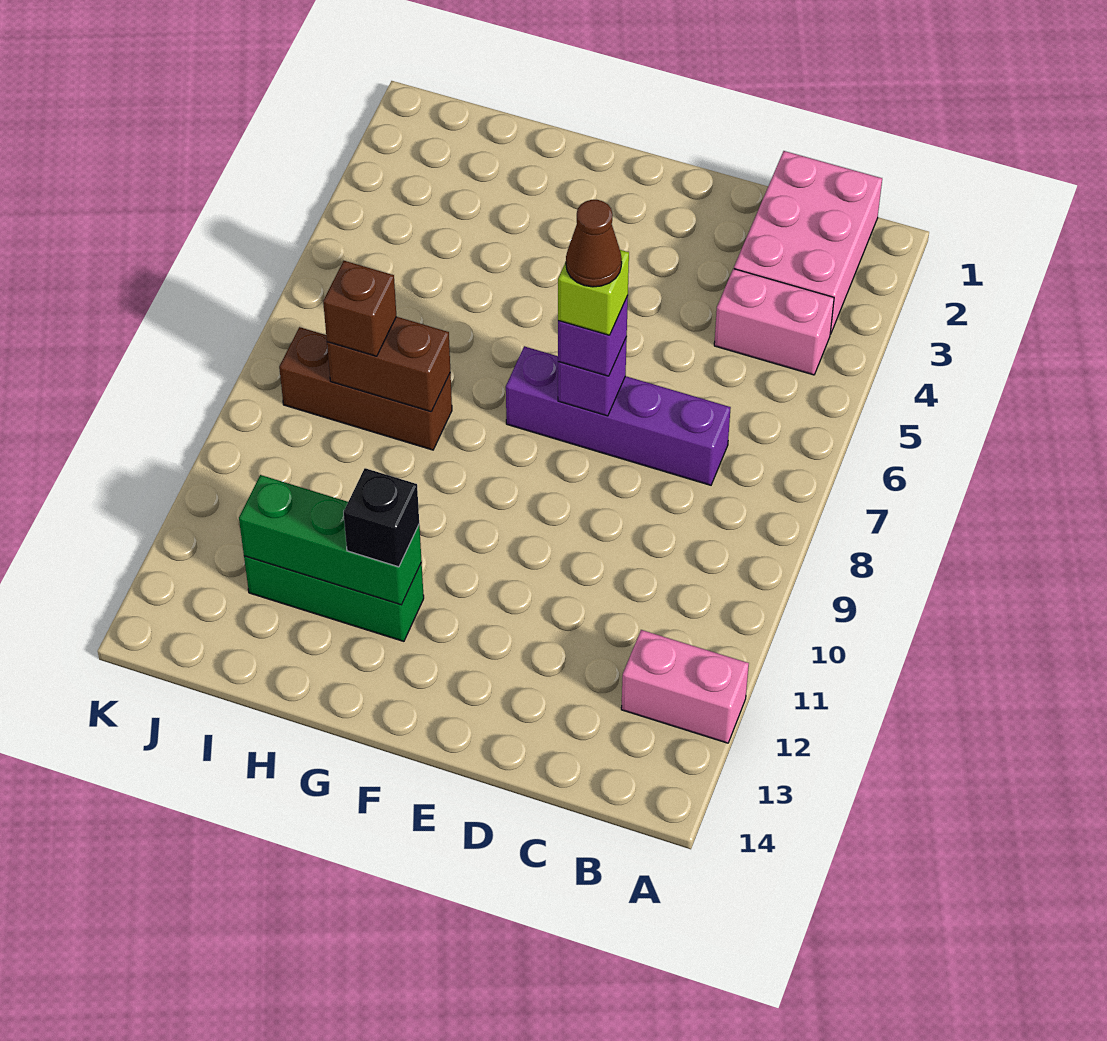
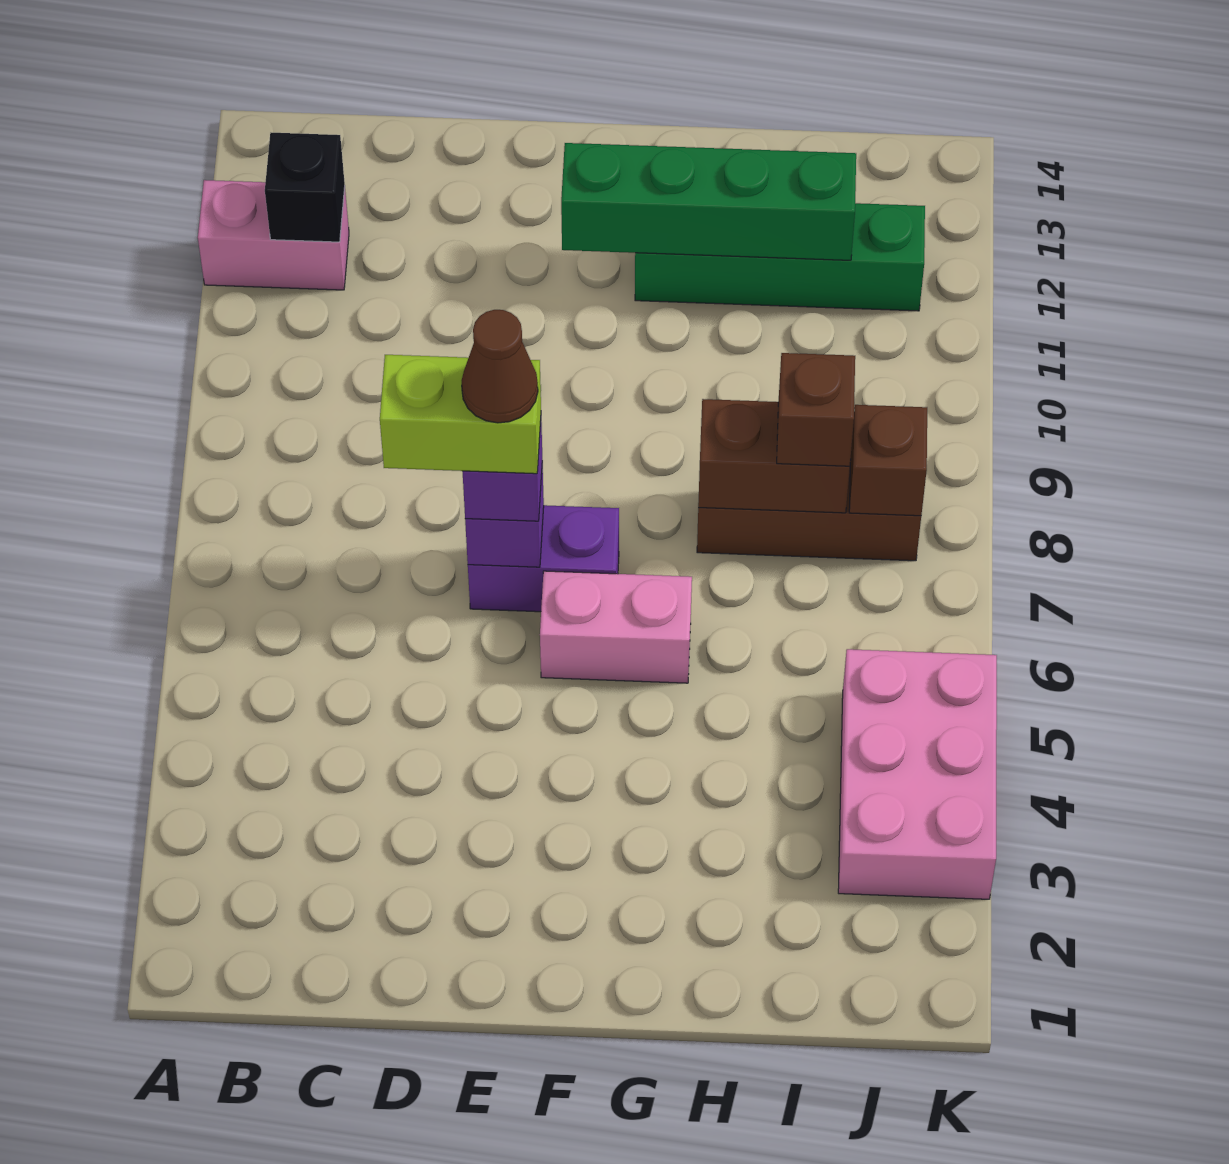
pink brick B1:C3 level 1 -> pink brick J3:K5 level 1
pink brick B4:C4 level 1 -> pink brick F6:G6 level 1
purple brick C7:F7 level 1 -> purple brick E7:F7 level 1
lime brick E7 level 4 -> lime brick D7:E7 level 4
green brick G12:I12 level 1 -> green brick G12:J12 level 1
green brick G12:I12 level 2 -> green brick F12:I12 level 2
black brick G12 level 3 -> black brick B12 level 2
none -> brown brick J8 level 2

